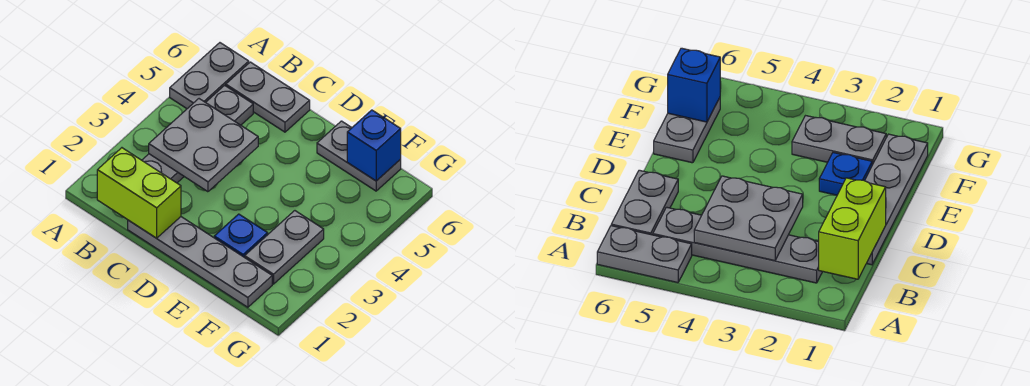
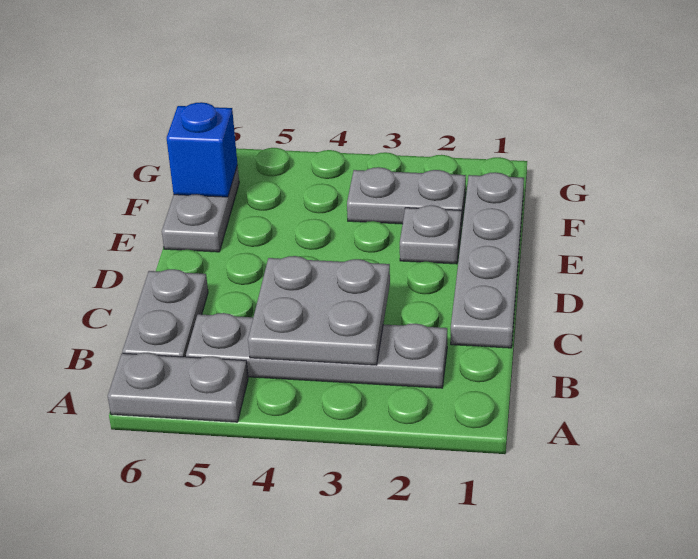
lime brick B1:C1 level 2 -> none
blue plate E2 level 1 -> grey plate E2 level 1

